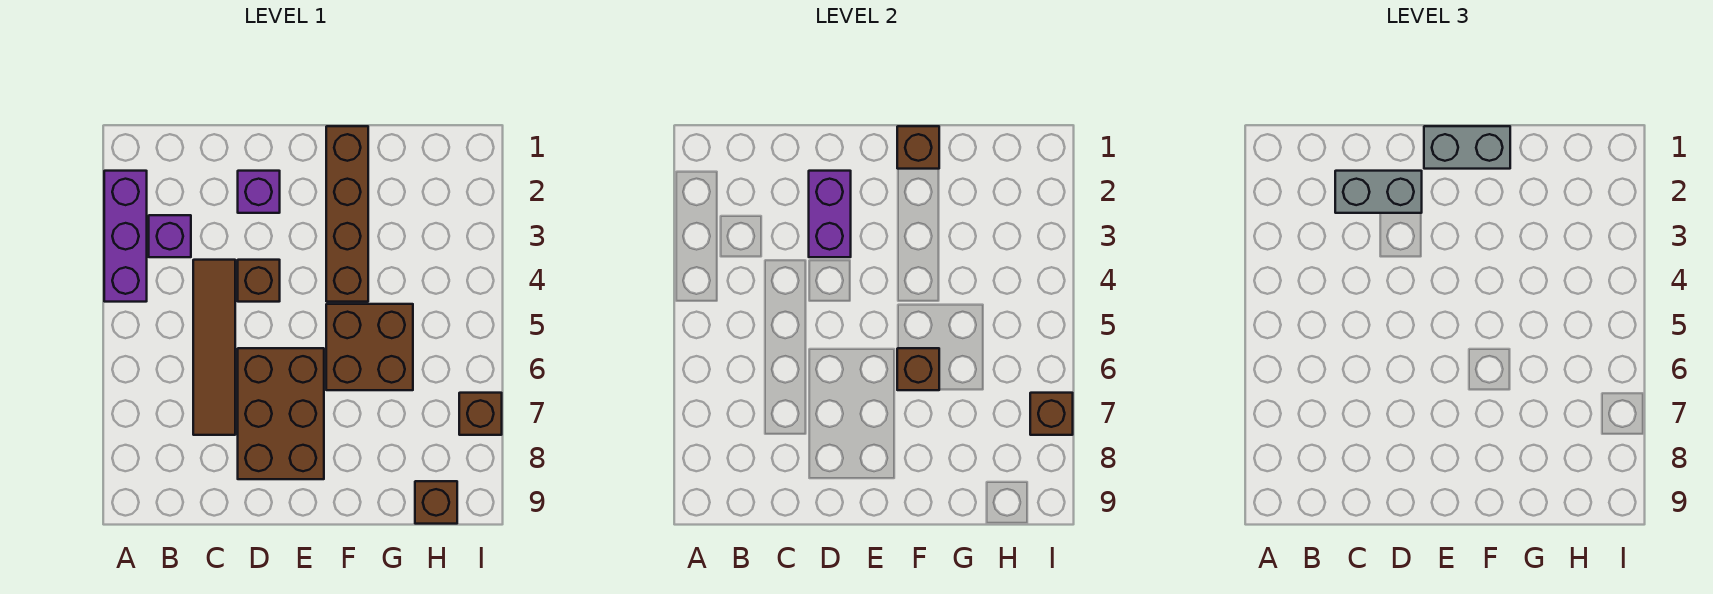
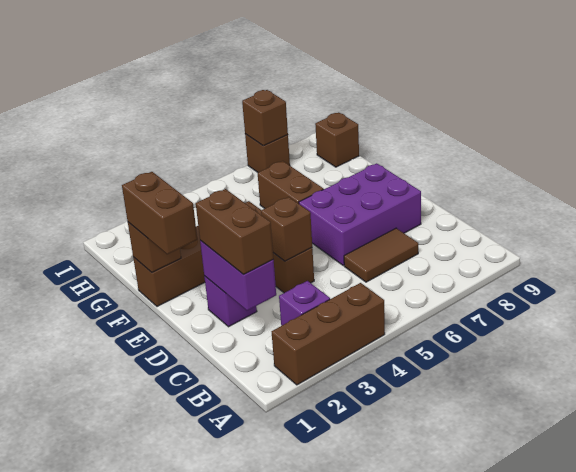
purple brick A2:A4 level 1 -> brown brick A2:A4 level 1
grey brick C2:D2 level 3 -> brown brick C2:D2 level 3
brown tile C4:C7 level 1 -> brown tile C6:C7 level 1
purple brick D2:D3 level 2 -> purple brick C2:D2 level 2
brown brick D6:E8 level 1 -> purple brick D6:E8 level 1
grey brick E1:F1 level 3 -> brown brick E1:F1 level 3
brown brick F5:G6 level 1 -> brown brick F6:G6 level 1
brown brick F6 level 2 -> brown brick D4 level 2

